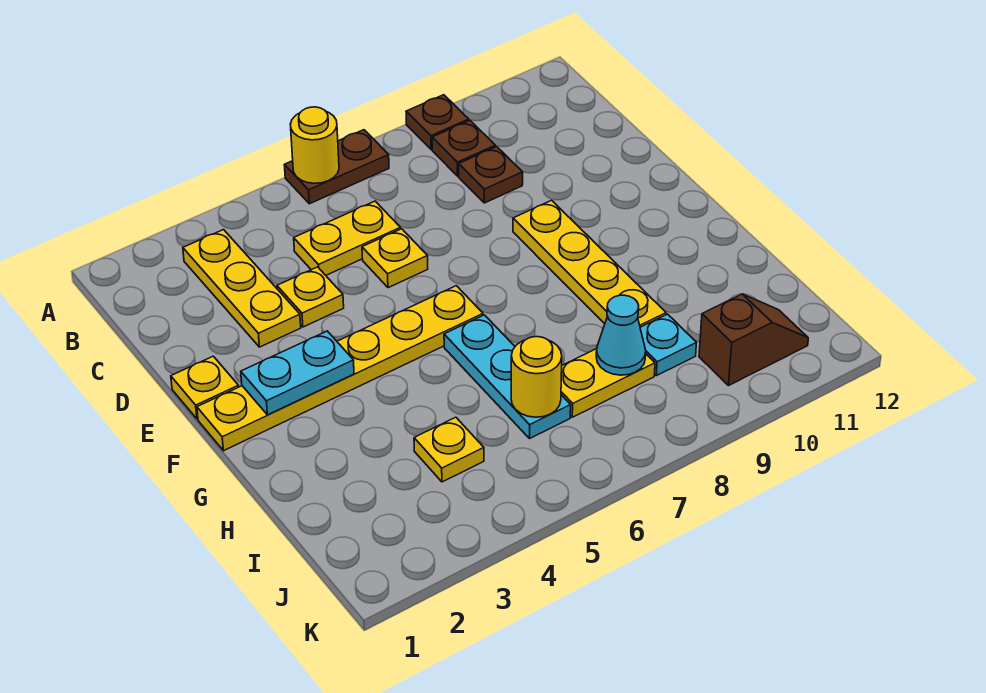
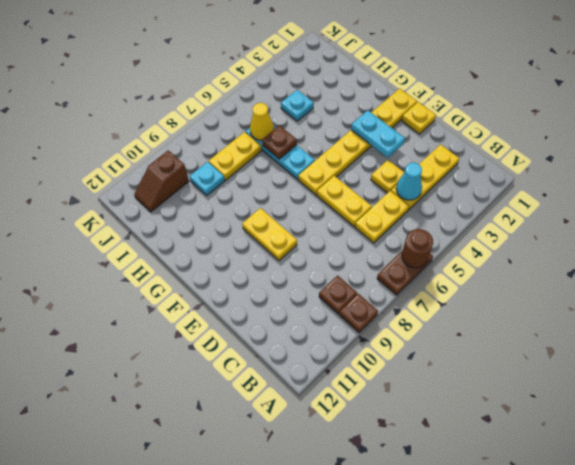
yellow round brick A6 level 2 -> brown round brick A6 level 2
yellow plate B3:D3 level 1 -> yellow plate C2:C4 level 1
brown plate C9 level 1 -> brown plate H6 level 2
yellow plate D6 level 1 -> yellow plate D6:E6 level 1
yellow plate E9:H9 level 1 -> yellow plate E9:F9 level 1
cyan plate F2:F3 level 2 -> cyan plate E3:F3 level 2
yellow plate I4 level 1 -> cyan plate I4 level 1
yellow round brick I6 level 2 -> yellow cone I6 level 2
cyan cone I8 level 2 -> cyan cone C4 level 2

